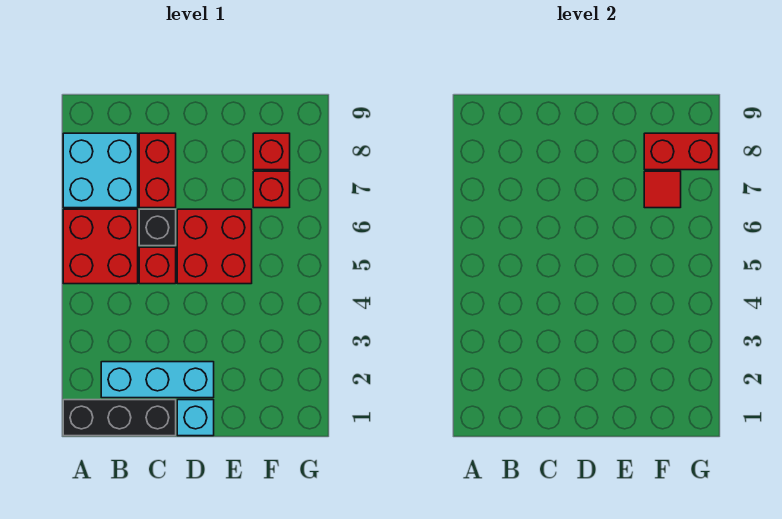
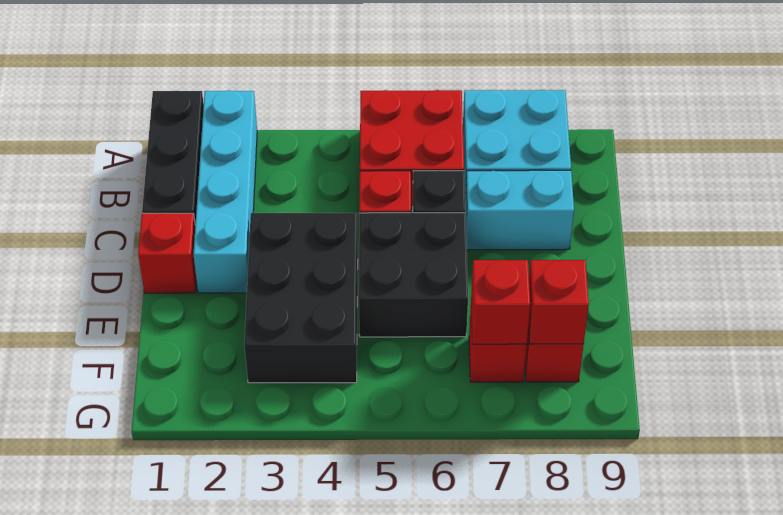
cyan brick B2:D2 level 1 -> cyan brick A2:D2 level 1
red brick C7:C8 level 1 -> cyan brick C7:C8 level 1
cyan brick D1 level 1 -> red brick D1 level 1
none -> black brick D3:F4 level 1
red brick D5:E6 level 1 -> black brick D5:E6 level 1
red tile F7 level 2 -> red brick F7 level 2
red brick F8:G8 level 2 -> red brick F8 level 2

